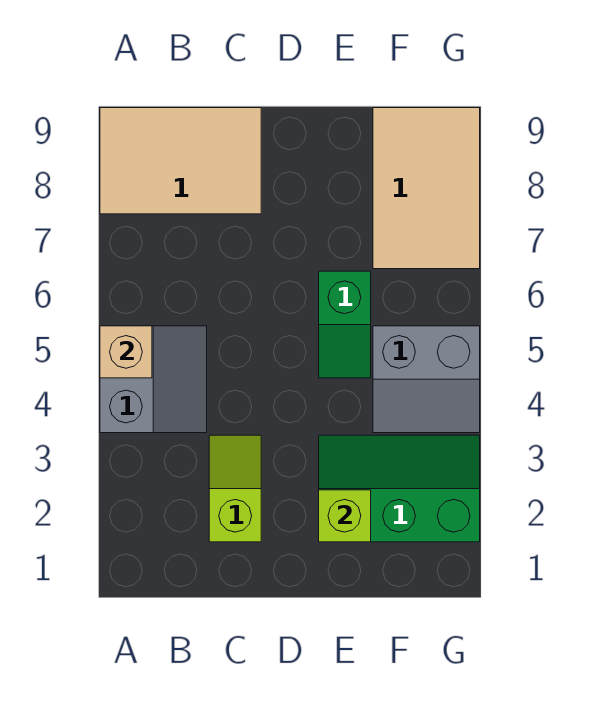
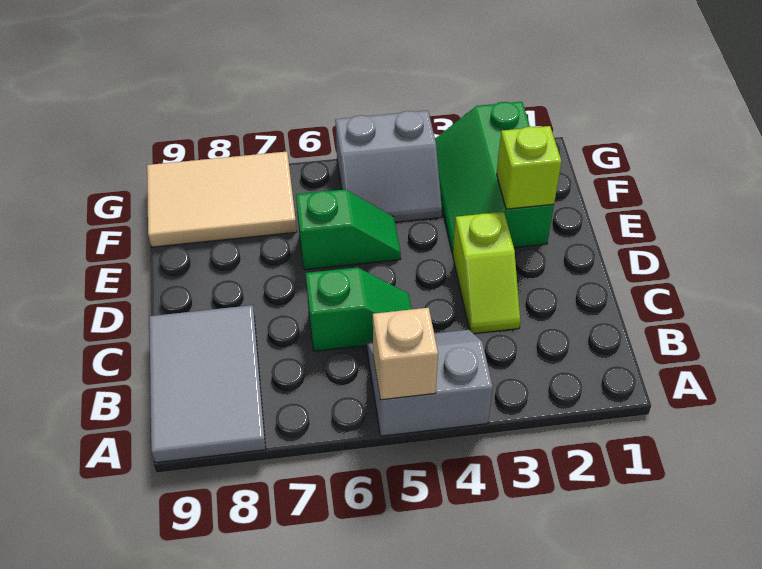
tan tile A8:C9 level 1 -> grey tile A8:C9 level 1
lime slope C2:C3 level 1 top 2 -> lime slope C3:D3 level 1 top D
none -> green slope C5:C6 level 1 top 6
grey slope F4:G5 level 1 top 5 -> grey slope F4:G5 level 1 top G

